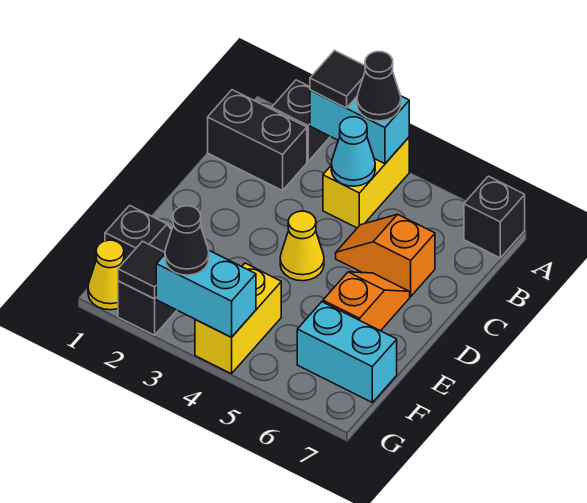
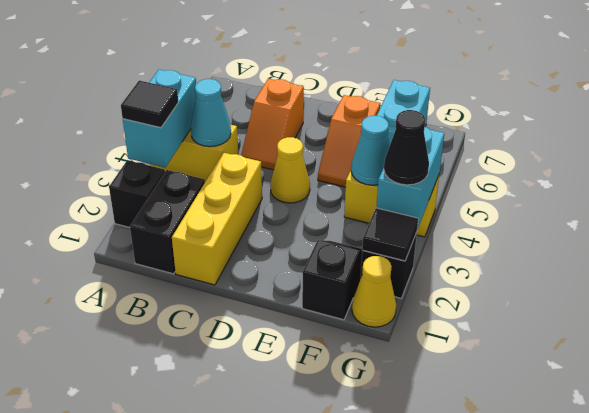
black cone A4 level 3 -> none
black brick A7 level 1 -> none
none -> yellow brick C1:C3 level 1
orange slope D6:E6 level 1 top E -> orange slope E5:E6 level 1 top 6
none -> cyan cone F4 level 2

